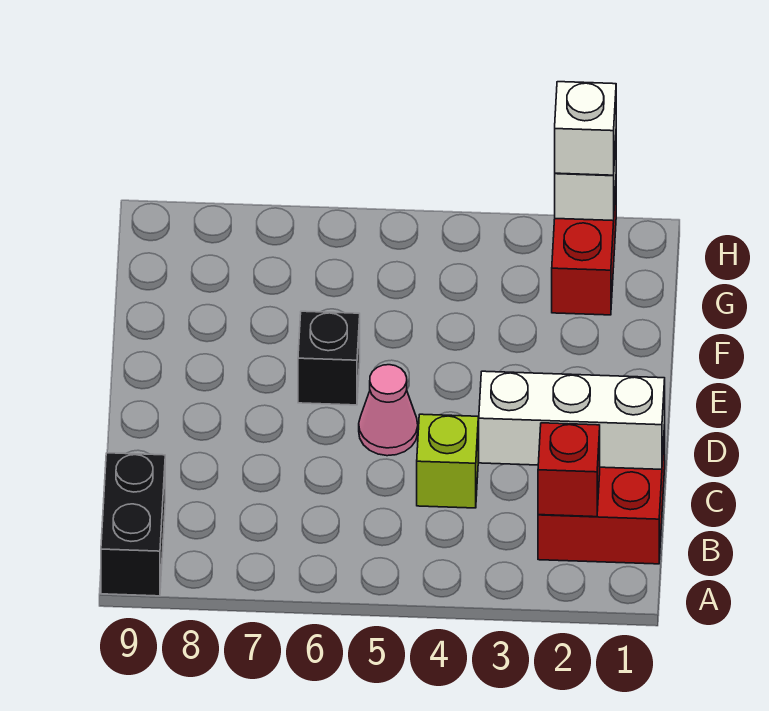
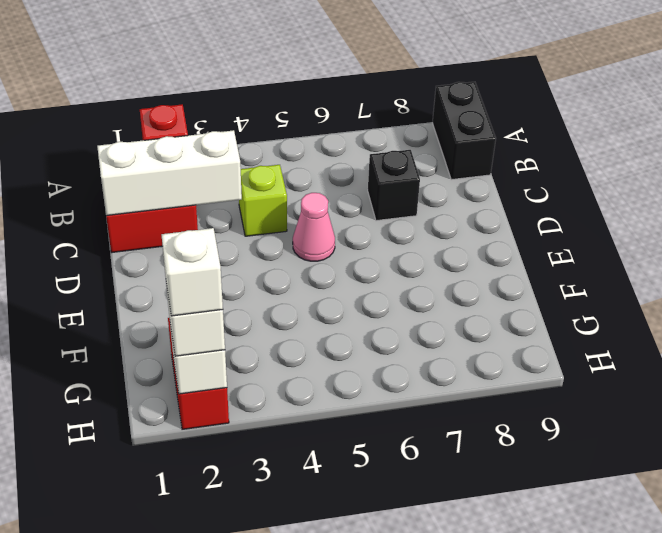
black brick E6 level 1 -> black brick C7 level 1
none -> white brick H2 level 4

